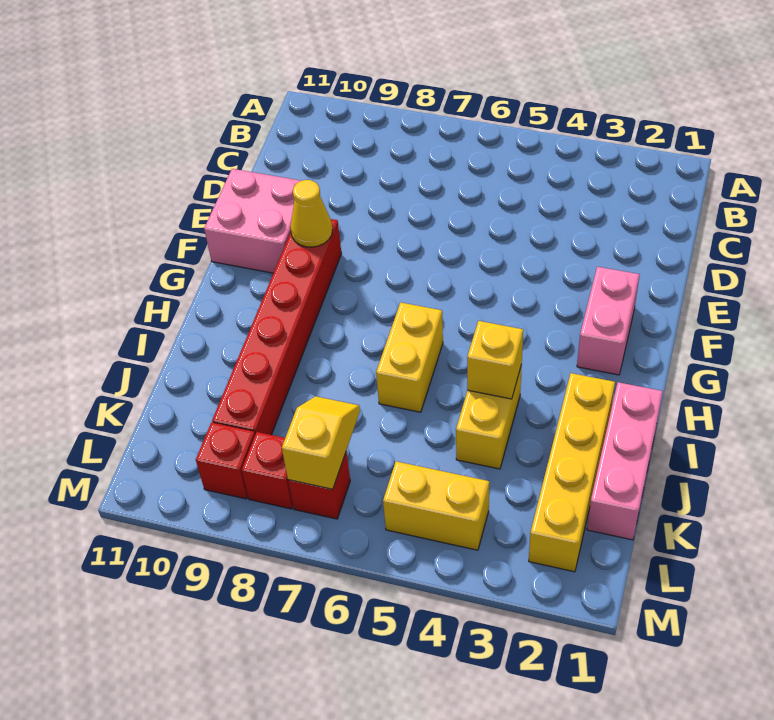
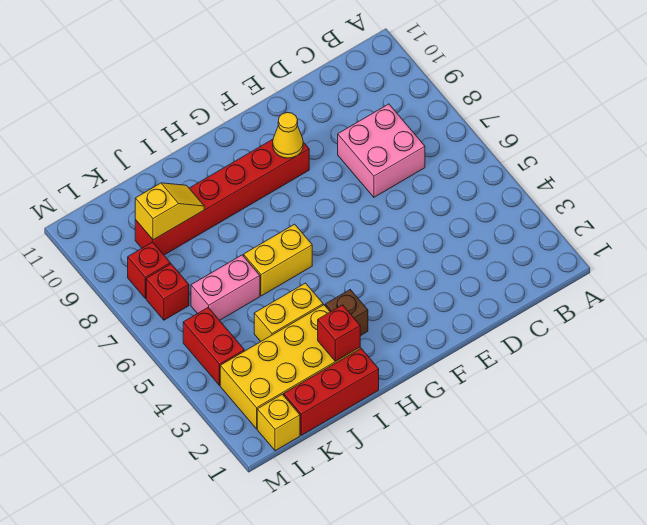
pink brick E10:F11 level 1 -> pink brick C7:D8 level 1
pink brick F2:G2 level 1 -> pink brick J6:K6 level 1
none -> brown brick H3 level 1
pink brick I1:K1 level 1 -> red brick I1:K1 level 1
yellow brick I2:L2 level 1 -> yellow brick I2:L3 level 1
yellow brick I4 level 2 -> yellow brick L1 level 1
yellow slope K7:L7 level 2 top L -> yellow slope J9:K9 level 2 top K
yellow brick L4:L5 level 1 -> red brick L4:L5 level 1
red brick L9 level 1 -> red brick I2 level 2

